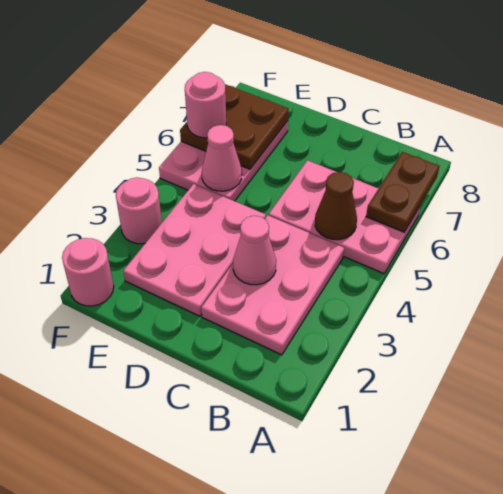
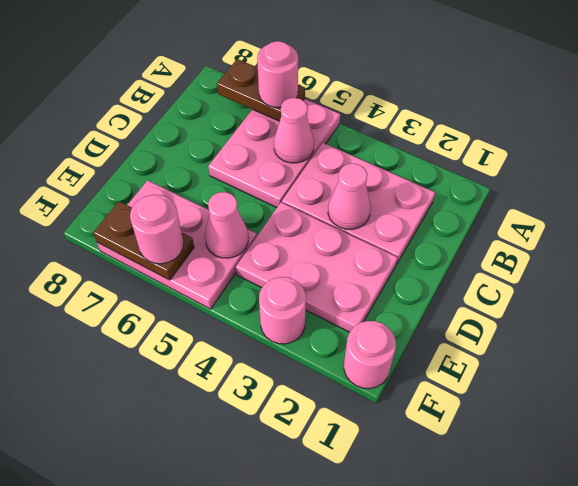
none -> pink round brick A6 level 3
brown cone B5 level 2 -> pink cone B5 level 2
brown plate E6:F7 level 2 -> brown plate F6:F7 level 2

